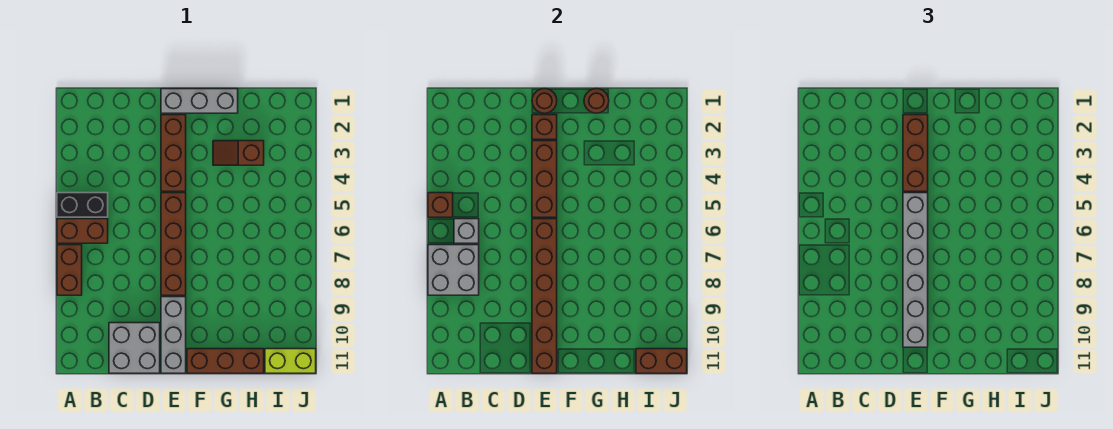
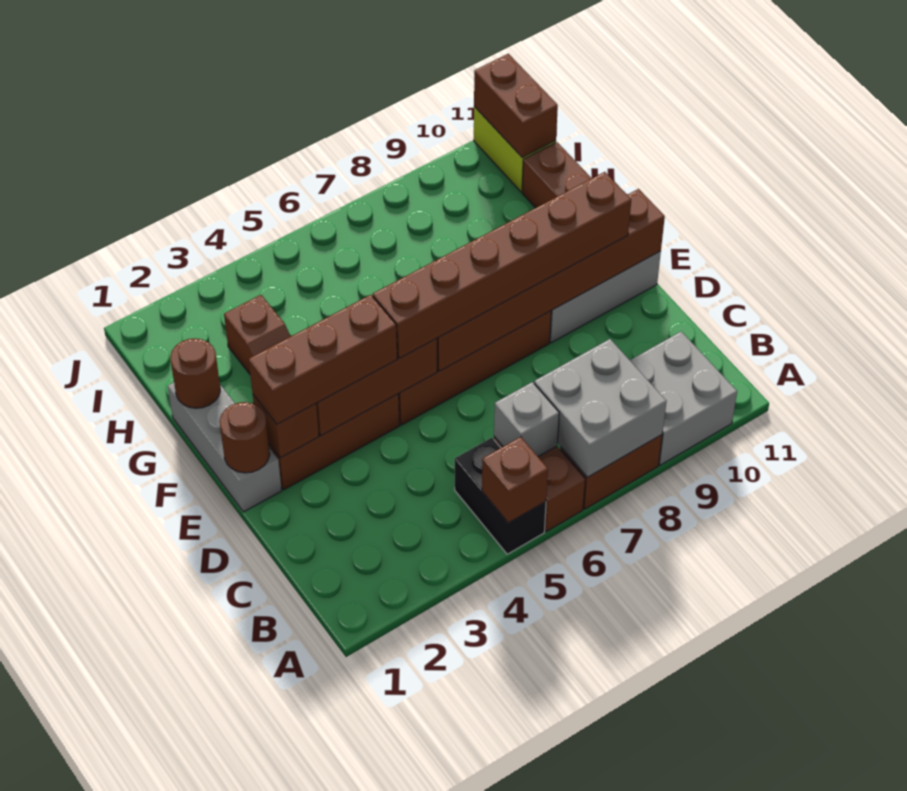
grey brick C10:D11 level 1 -> grey brick A9:B10 level 1
grey brick E5:E10 level 3 -> brown brick E5:E10 level 3

